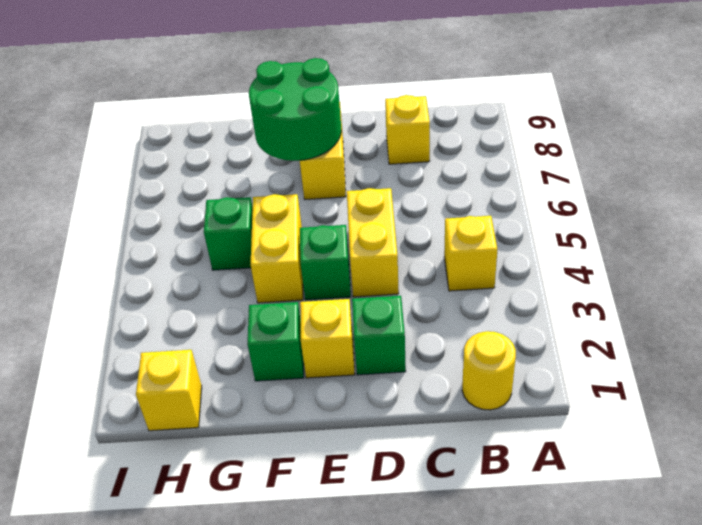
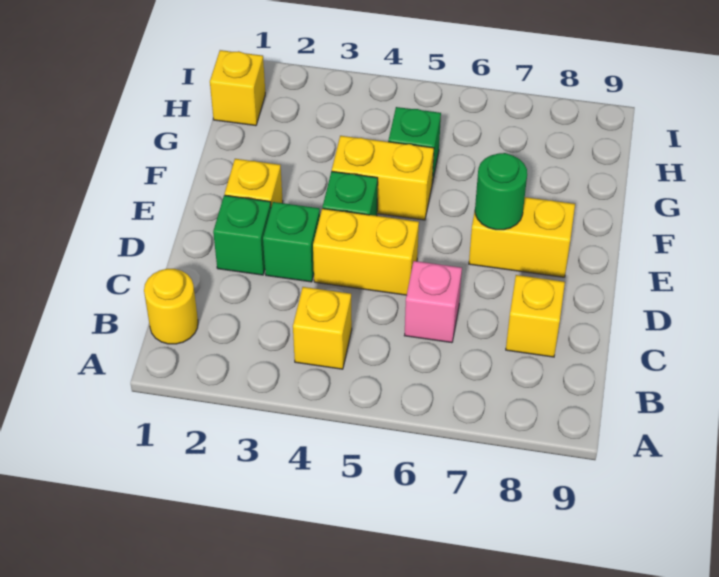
none -> pink brick C6 level 1
green round brick E7:F8 level 2 -> green round brick E7 level 2
green brick F2 level 1 -> green brick D3 level 1

